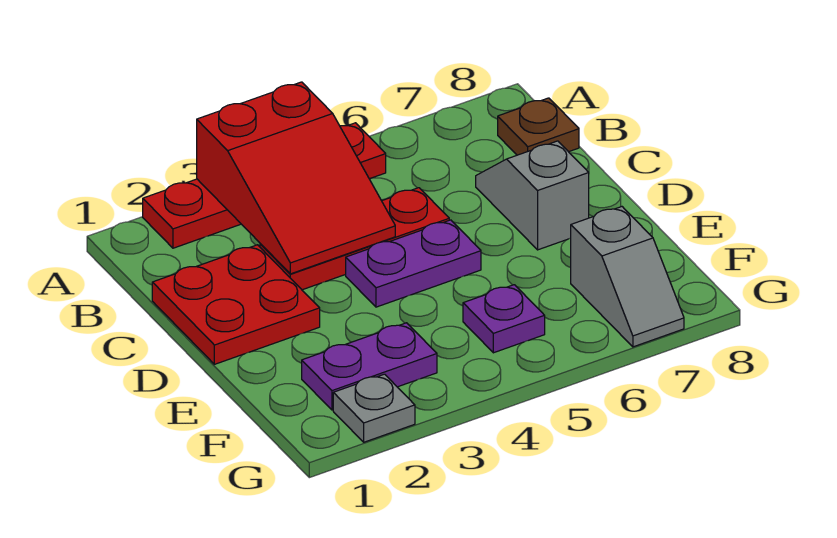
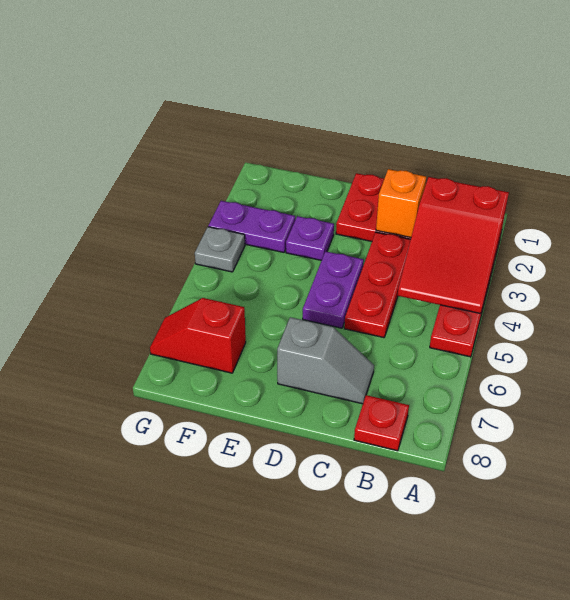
red slope A3:C4 level 2 top A -> red slope A2:B4 level 2 top 2
brown plate B8 level 1 -> red plate B8 level 1
none -> orange brick C2 level 2
purple plate F2:F3 level 1 -> purple plate F3:G3 level 1
purple plate F5 level 1 -> purple plate E3 level 1
grey slope F7:G7 level 1 top F -> red slope F7:G7 level 1 top F
grey plate G2 level 1 -> grey plate G4 level 1

